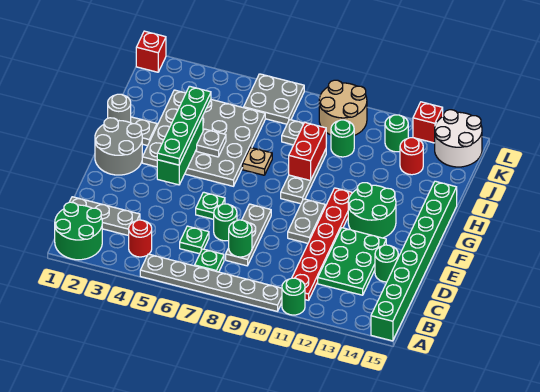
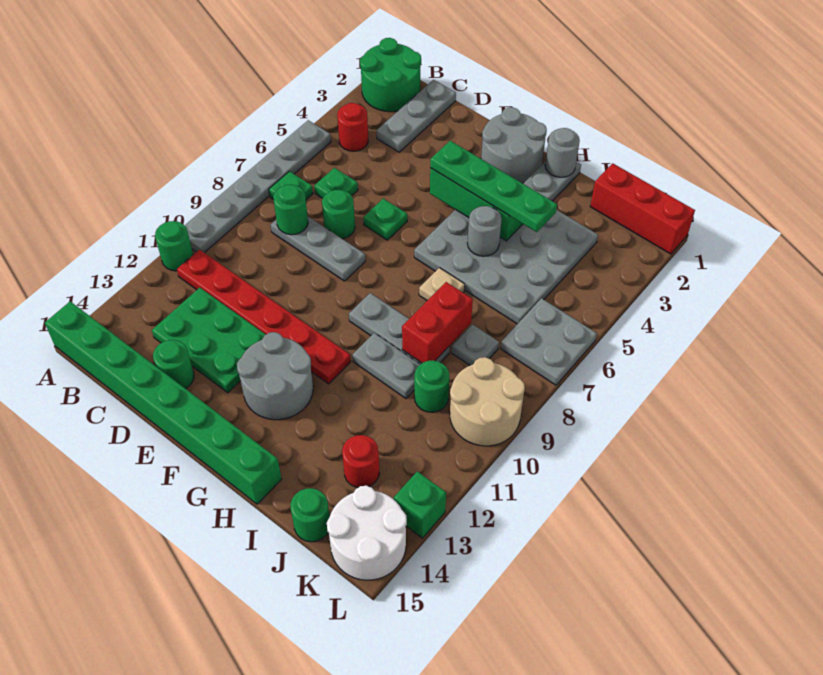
grey plate E10:F10 level 1 -> grey plate H10:I10 level 1
green round brick F12:G13 level 1 -> grey round brick F12:G13 level 1
grey plate H5 level 2 -> grey round brick H5 level 2
red brick H9:I9 level 2 -> red brick I8:I9 level 2
green round brick K12 level 1 -> green round brick J15 level 1
red brick L1 level 1 -> red brick J1:L1 level 1
red brick L13 level 1 -> green brick L13 level 1

